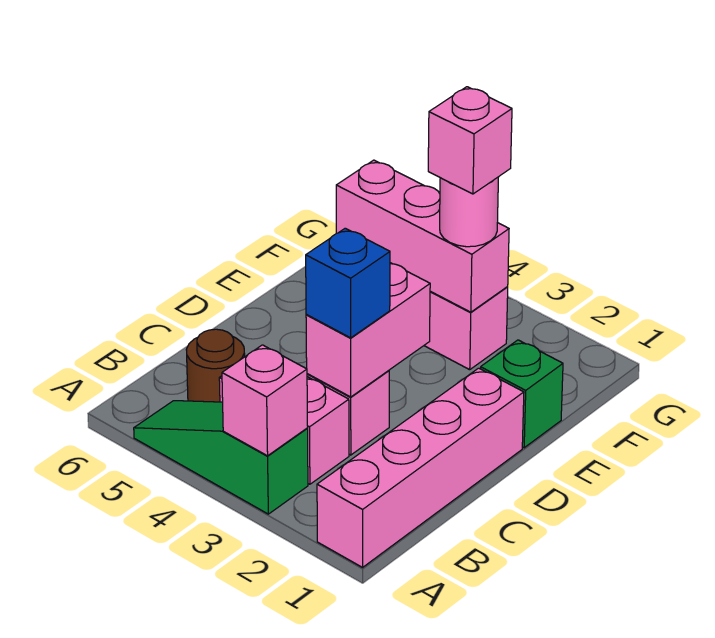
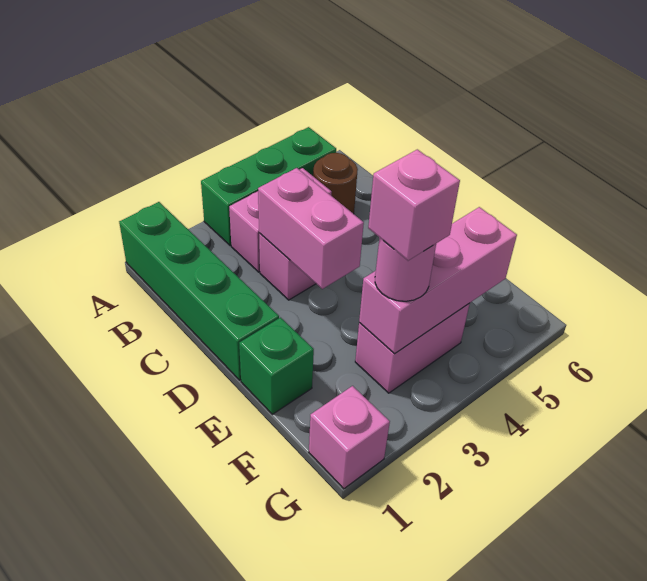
pink brick A1:D1 level 1 -> green brick A1:D1 level 1
green slope A3:A5 level 1 top 3 -> green brick A3:A5 level 1
pink brick A3 level 2 -> pink brick G1 level 1
blue brick C3 level 3 -> none

